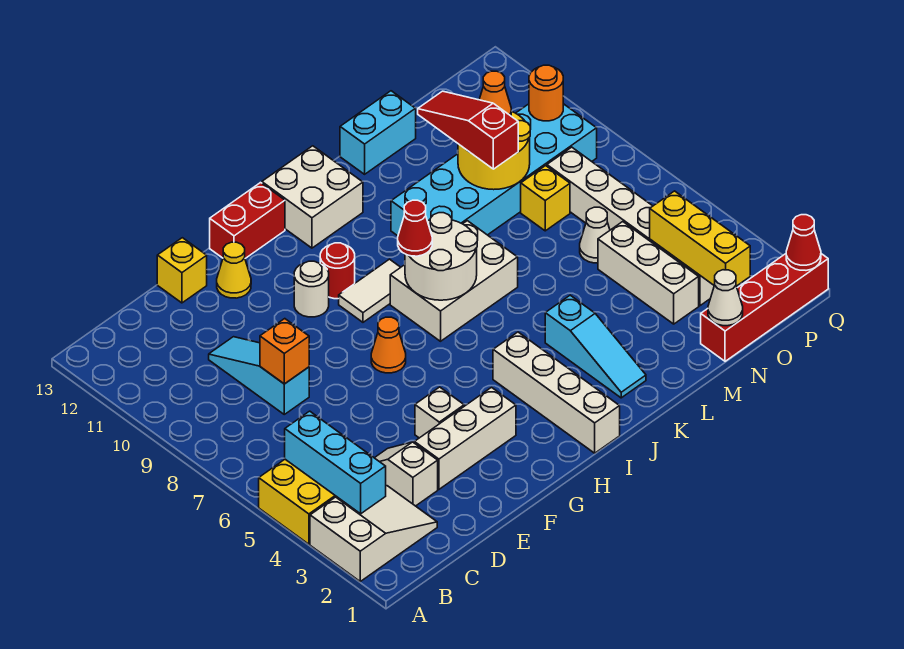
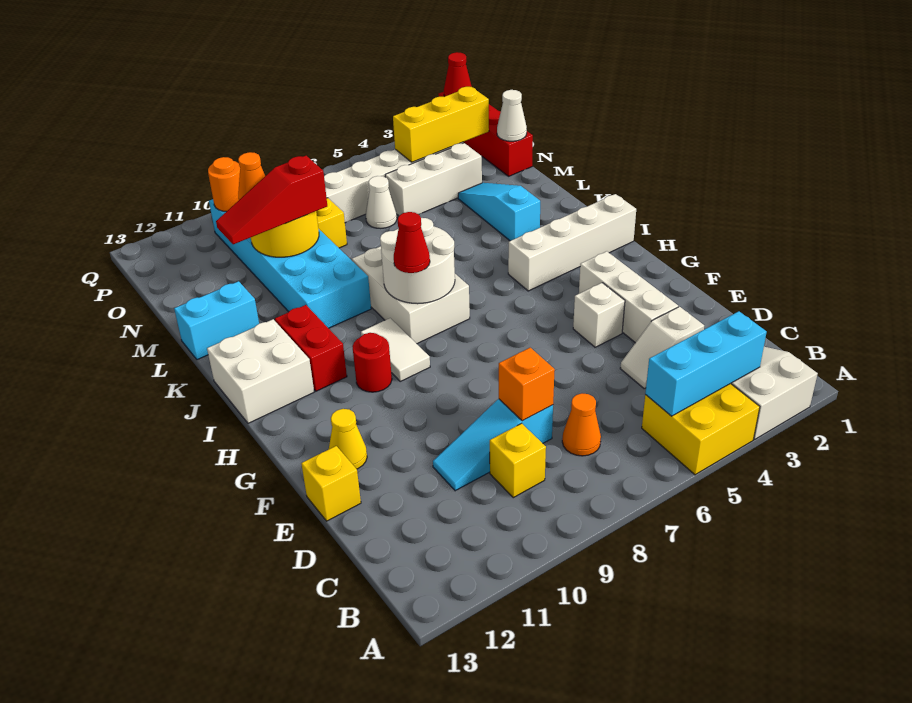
none -> yellow brick C9 level 1
orange cone G7 level 1 -> orange cone C7 level 1
white round brick G10 level 1 -> none
red brick G13:H13 level 1 -> red brick I11:J11 level 1
cyan slope K2:K4 level 1 top 4 -> cyan slope K3:M3 level 1 top K
cyan brick L13:M13 level 1 -> cyan brick L12:L13 level 1

